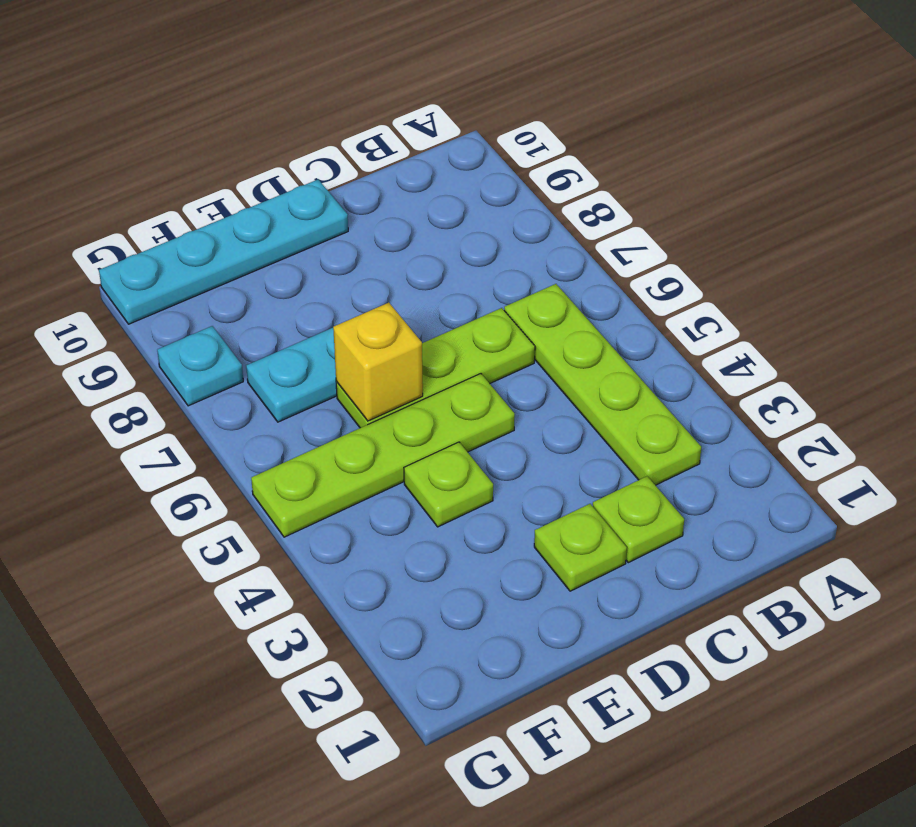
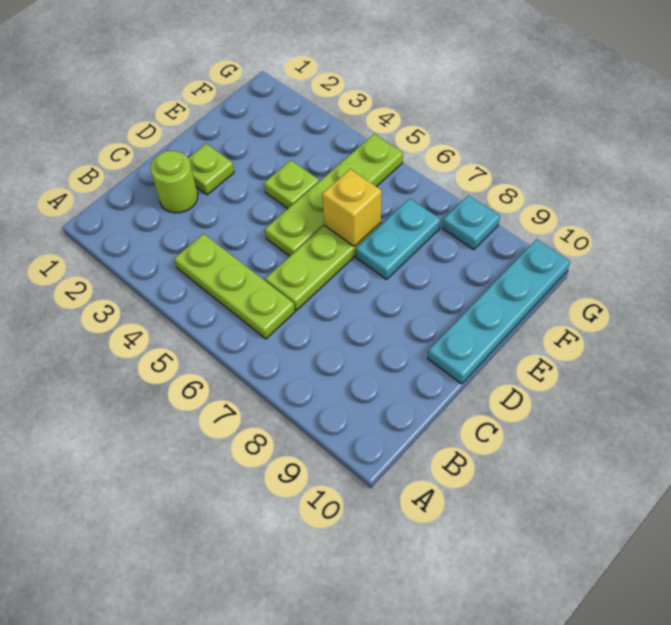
lime plate B3:B6 level 1 -> lime plate B4:B6 level 1
lime plate C2 level 1 -> lime round brick C2 level 1

